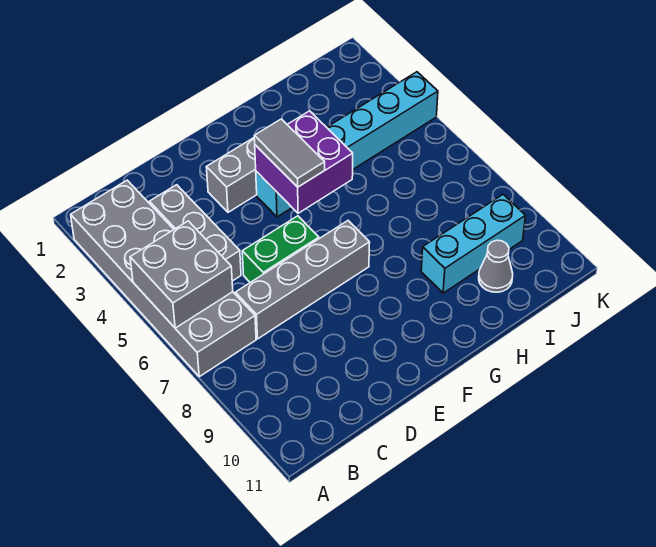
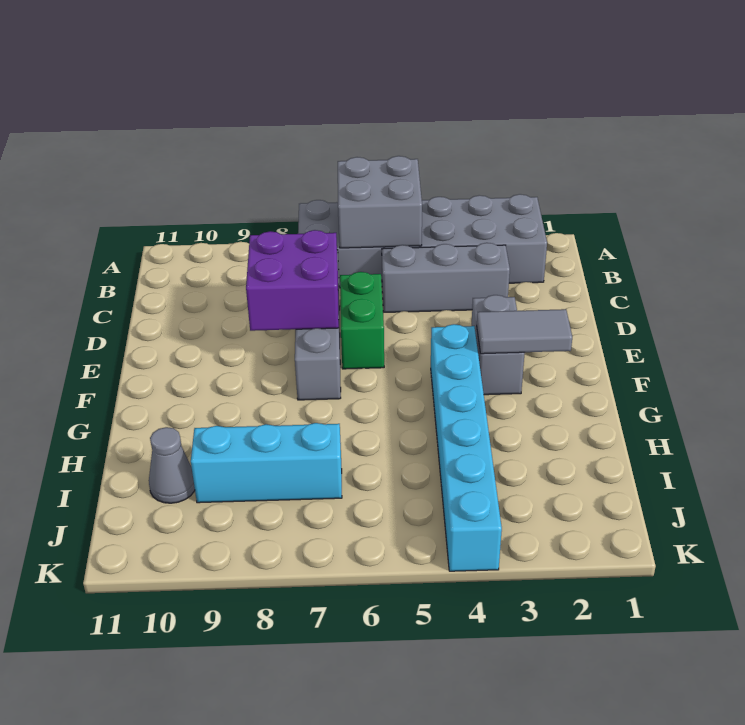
purple brick F4:G5 level 2 -> purple brick D7:E8 level 2
grey tile F4:F5 level 3 -> grey tile F2:F3 level 2
cyan brick H9:J9 level 1 -> cyan brick I7:I9 level 1

